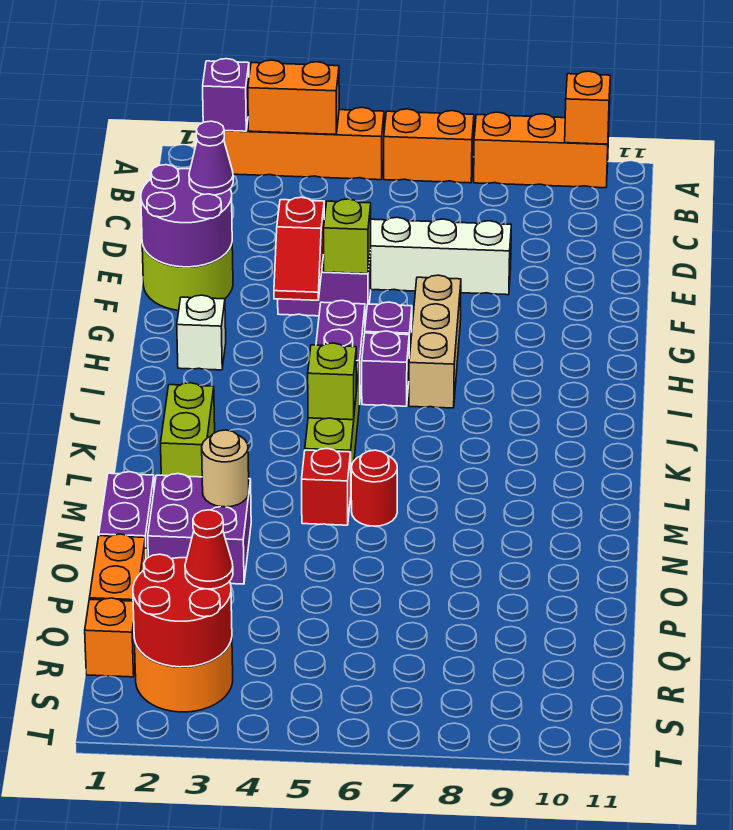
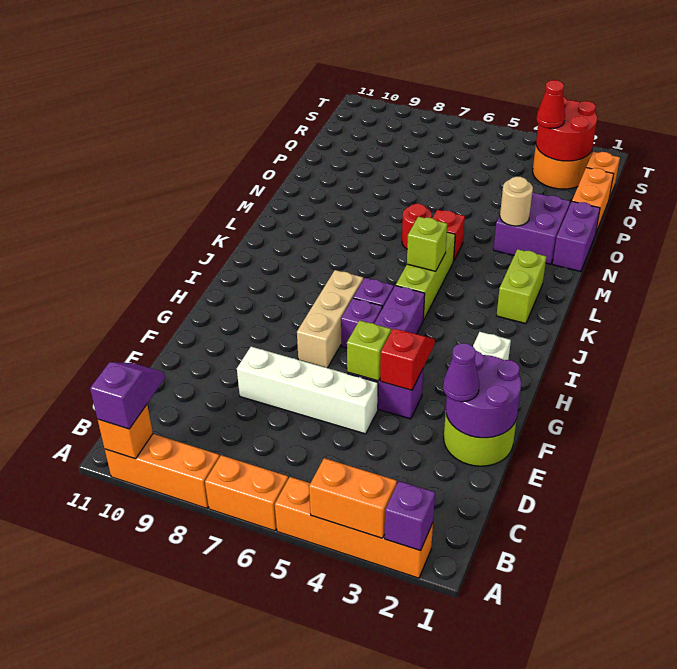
none -> purple slope A10:B10 level 3 top A

